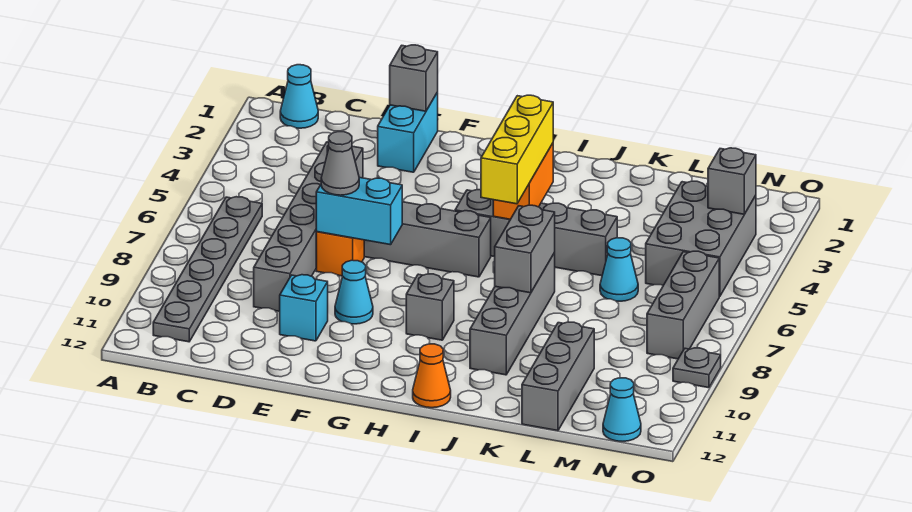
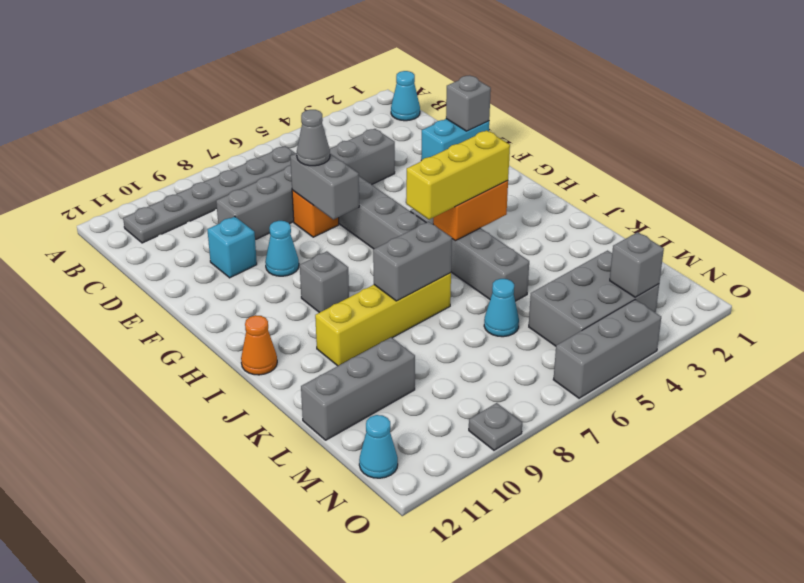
cyan brick E7:F7 level 2 -> grey brick E7:F7 level 2
grey brick J7:J10 level 1 -> yellow brick J7:J10 level 1
grey brick N6:N8 level 1 -> grey brick O4:O6 level 1

